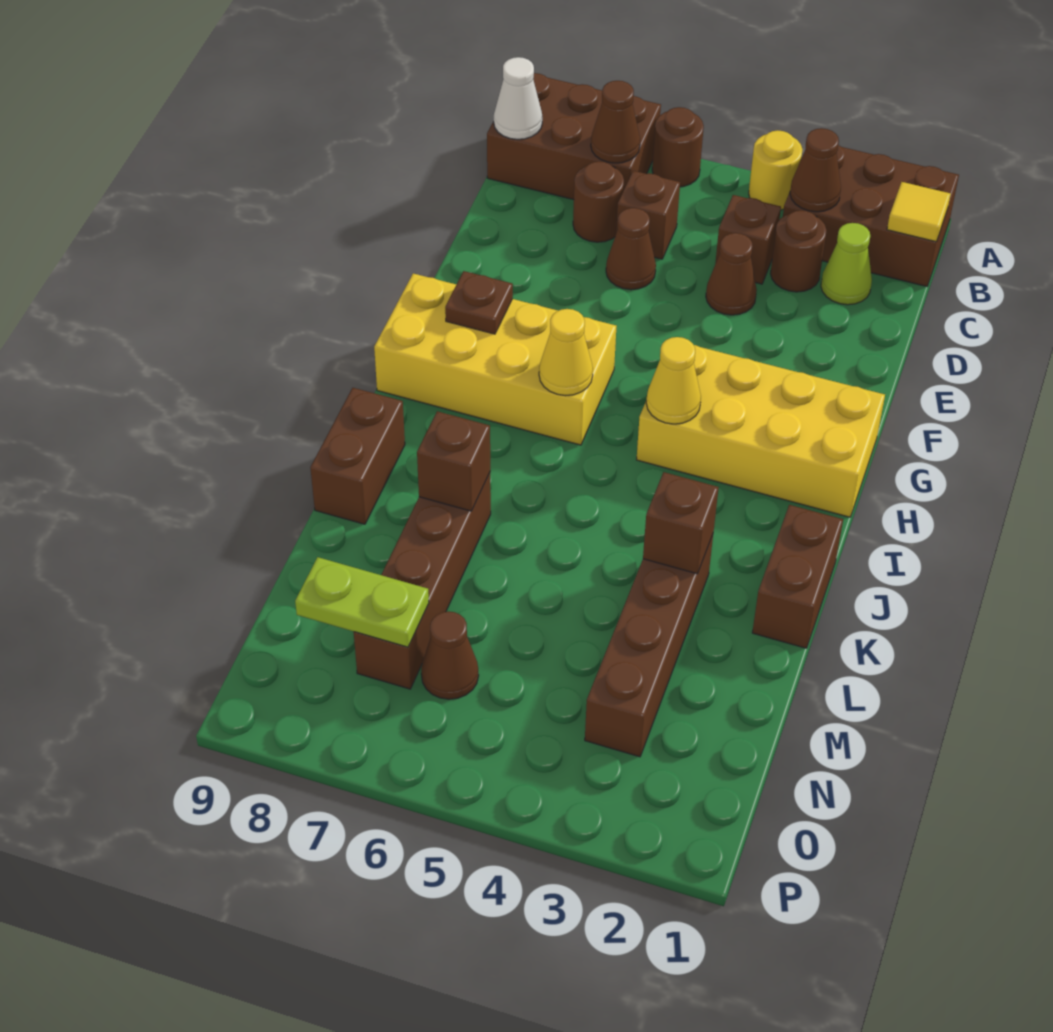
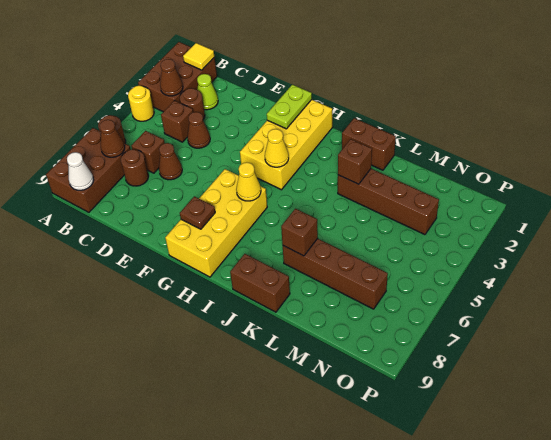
brown cone N6 level 1 -> none
lime plate N7:N8 level 2 -> lime plate G1:G2 level 2

